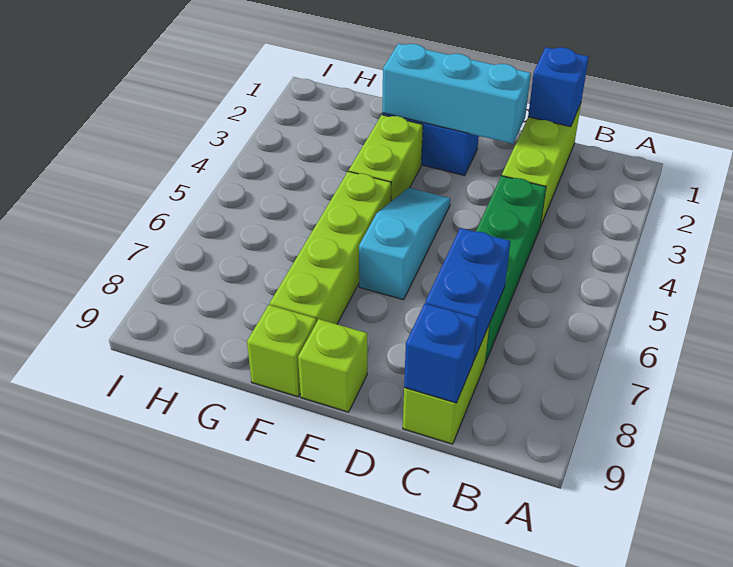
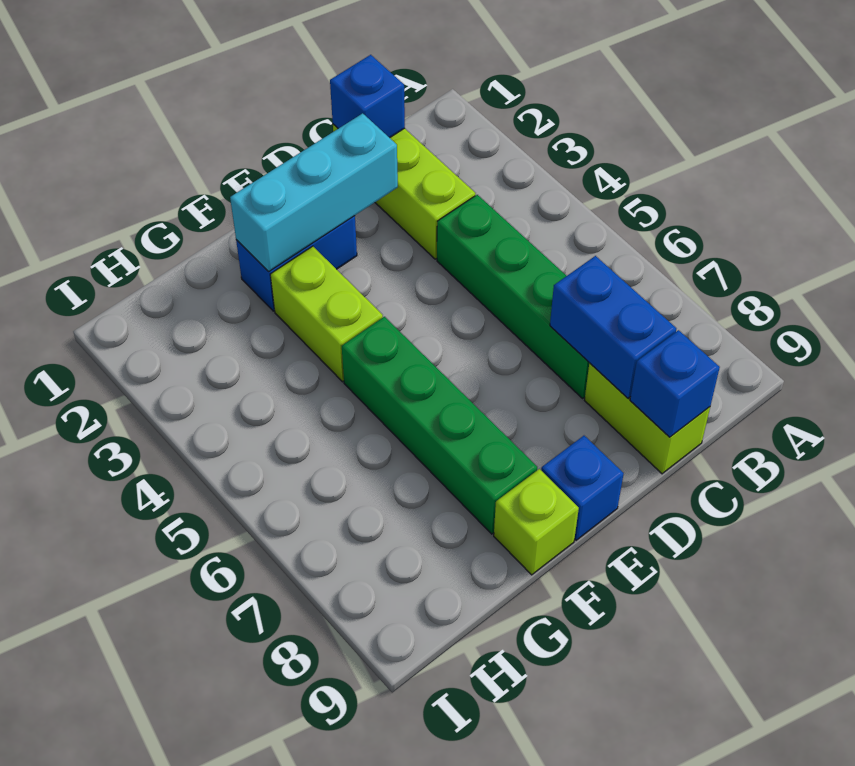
cyan slope E4:E6 level 1 top 6 -> none
lime brick E9 level 1 -> blue brick E9 level 1
lime brick F5:F8 level 1 -> green brick F5:F8 level 1

